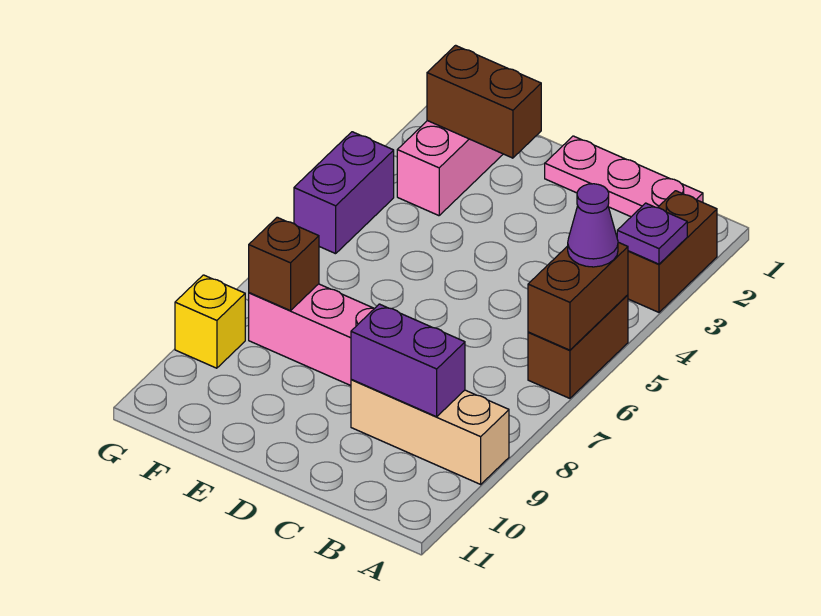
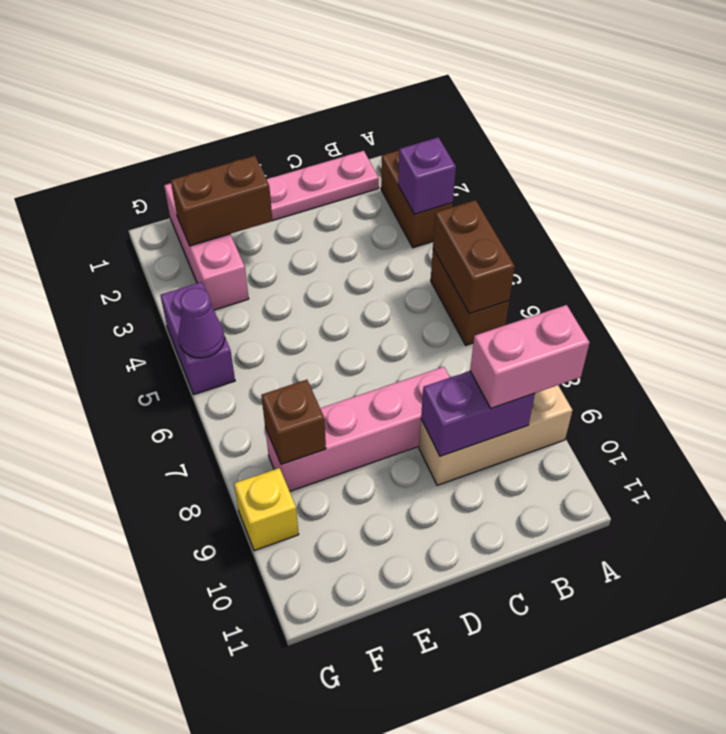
purple plate A3 level 2 -> purple brick A3 level 2
purple cone A5 level 3 -> purple cone G5 level 2
none -> pink brick A9:B9 level 3

